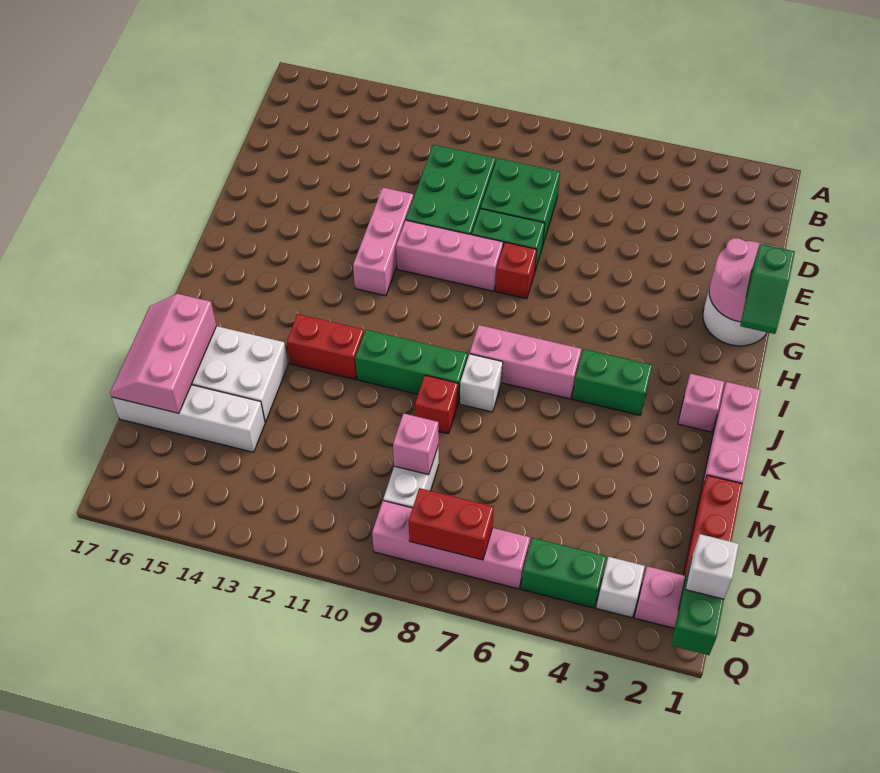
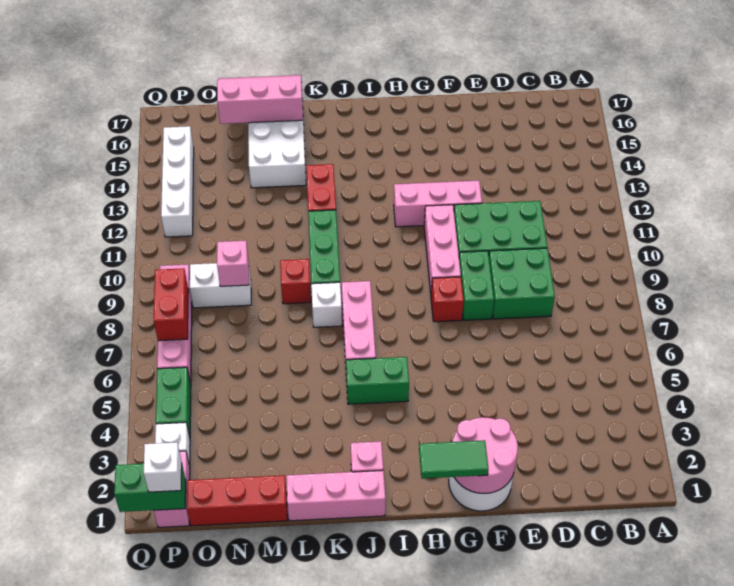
green slope G1:H1 level 3 top G -> green tile G1:H1 level 3
green brick J4:J5 level 1 -> green brick I5:J5 level 1
white brick N14:N17 level 1 -> white brick P12:P15 level 1

